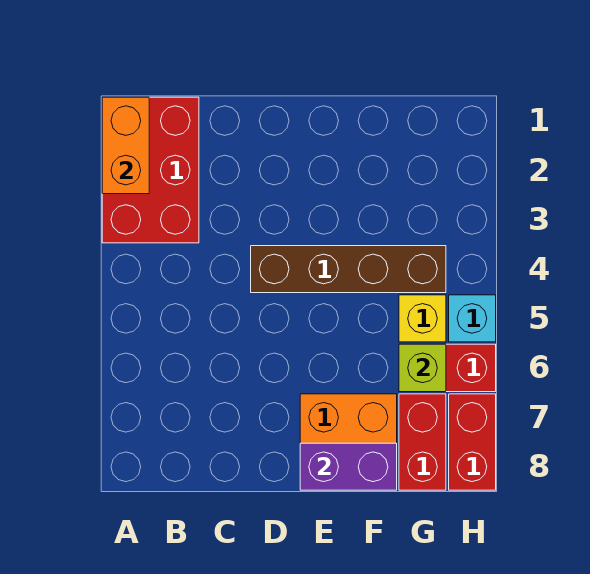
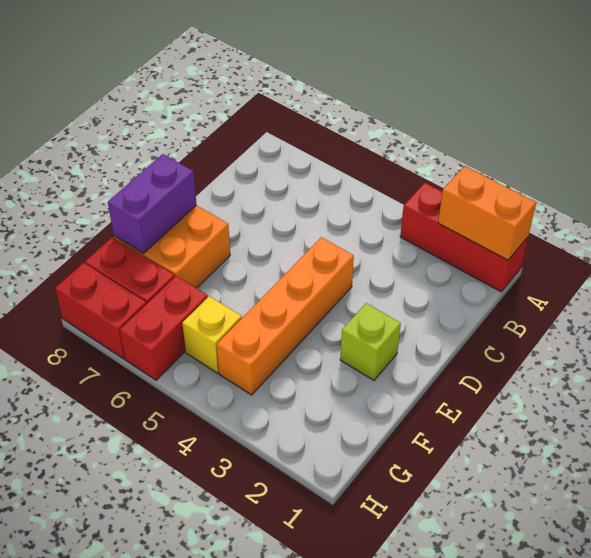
red brick A1:B3 level 1 -> red brick A1:A3 level 1
brown brick D4:G4 level 1 -> orange brick D4:G4 level 1
lime brick G6 level 2 -> lime brick E2 level 1
cyan brick H5 level 1 -> none

